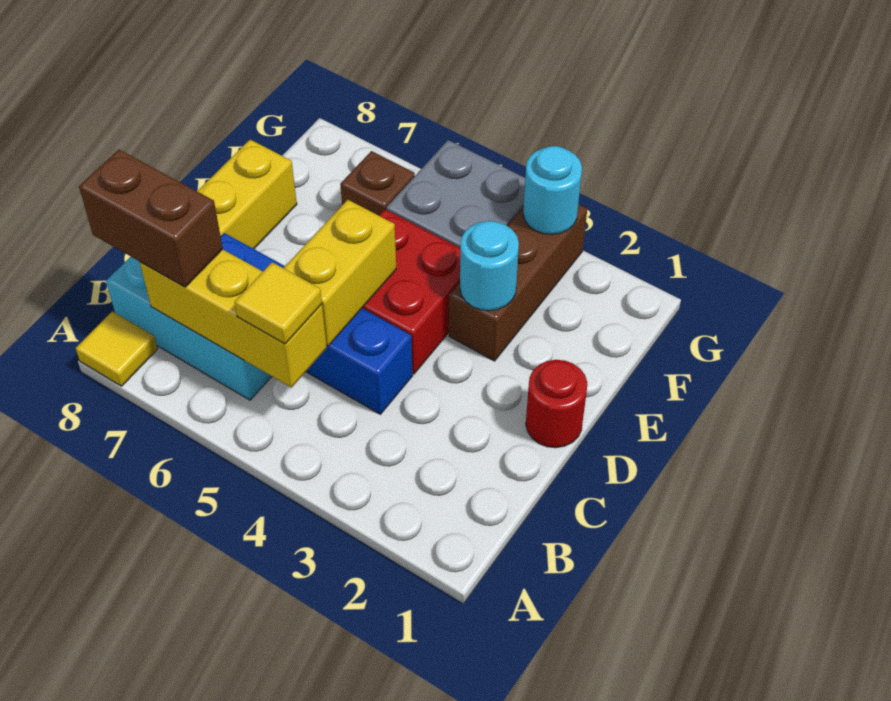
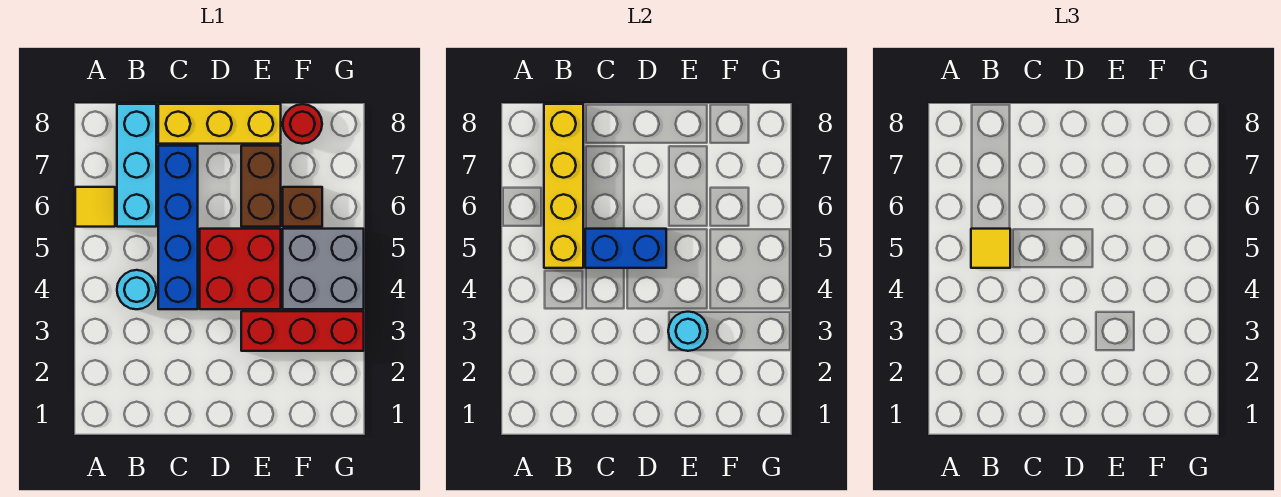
yellow tile A8 level 1 -> yellow tile A6 level 1
yellow brick B5:B7 level 2 -> yellow brick B5:B8 level 2
brown brick B7:B8 level 3 -> brown brick E6:E7 level 1
yellow brick C5:D5 level 2 -> blue brick C5:D5 level 2
red round brick D1 level 1 -> red round brick F8 level 1
brown brick E3:G3 level 1 -> red brick E3:G3 level 1
cyan round brick G3 level 2 -> cyan round brick B4 level 1

